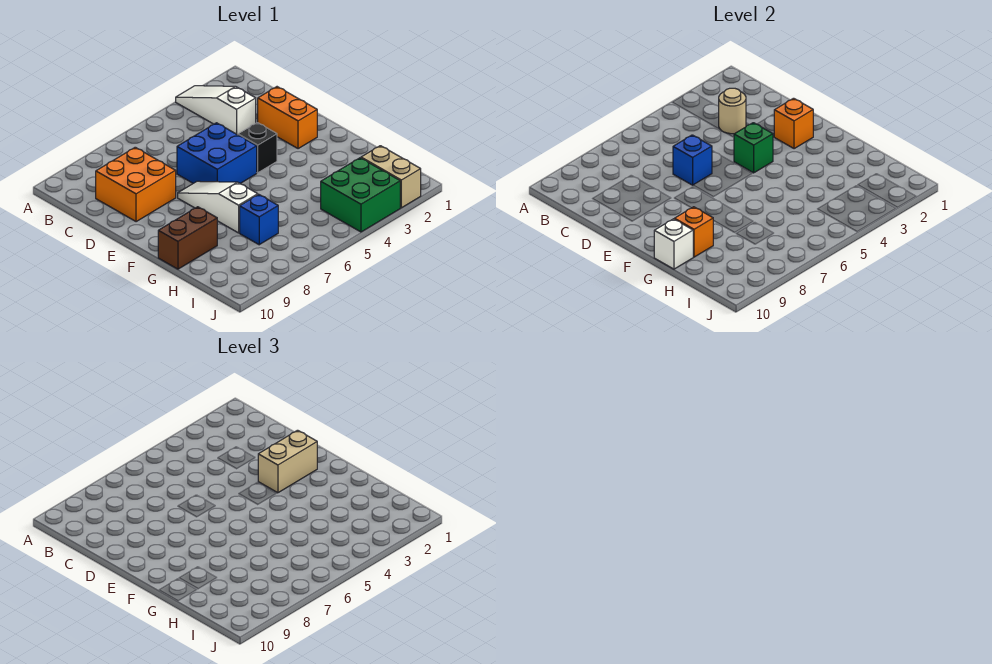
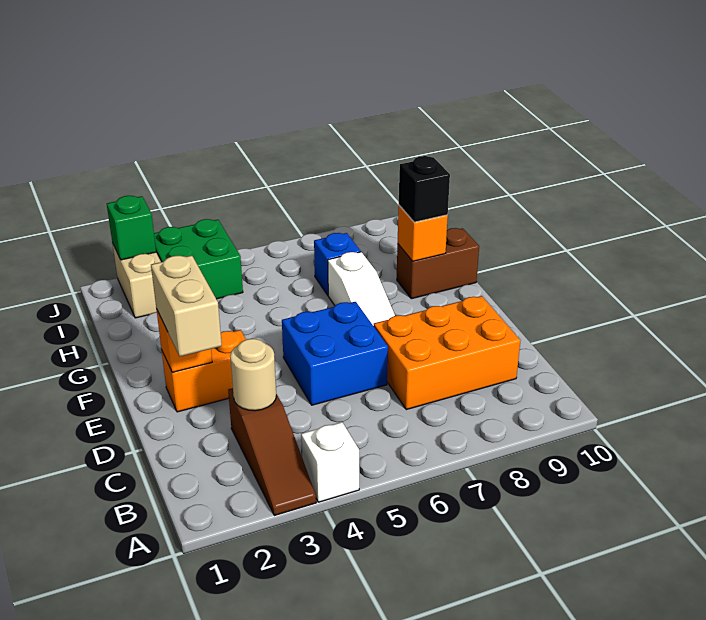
white slope A3:C3 level 1 top C -> brown slope A3:C3 level 1 top C
orange brick C8:D9 level 1 -> orange brick C7:D9 level 1
orange brick D2:E2 level 1 -> orange brick E2:E3 level 1
blue brick D6 level 2 -> none
tan brick E2:E3 level 3 -> tan brick D2:E2 level 3
black brick E4 level 1 -> black brick G9 level 3
green brick E4 level 2 -> green brick J2 level 2
white brick G10 level 2 -> white brick A4 level 1

